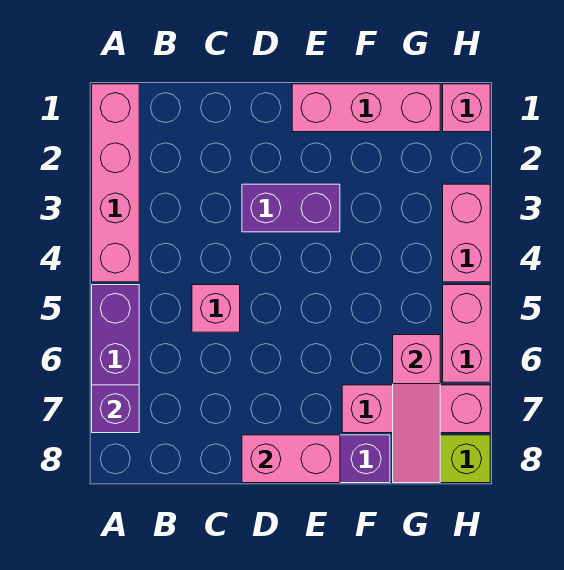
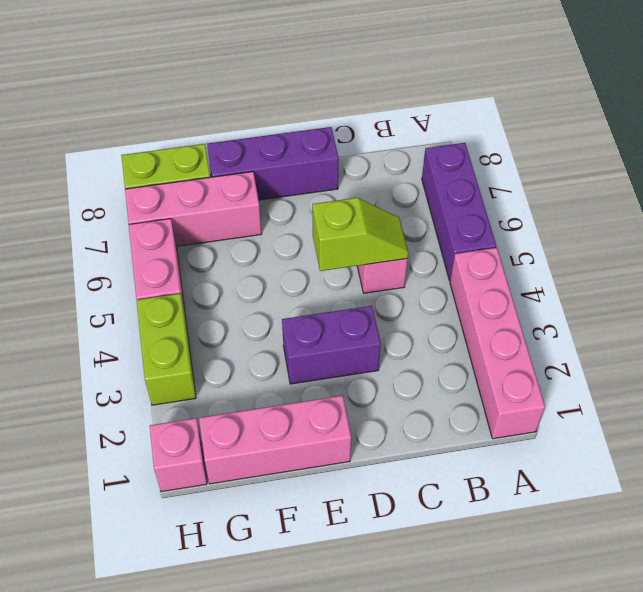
purple brick A7 level 2 -> none
none -> lime slope C5:D5 level 2 top D
pink brick D8:E8 level 2 -> none
pink slope G6:G8 level 2 top 6 -> none
pink brick H3:H4 level 1 -> lime brick H3:H4 level 1

